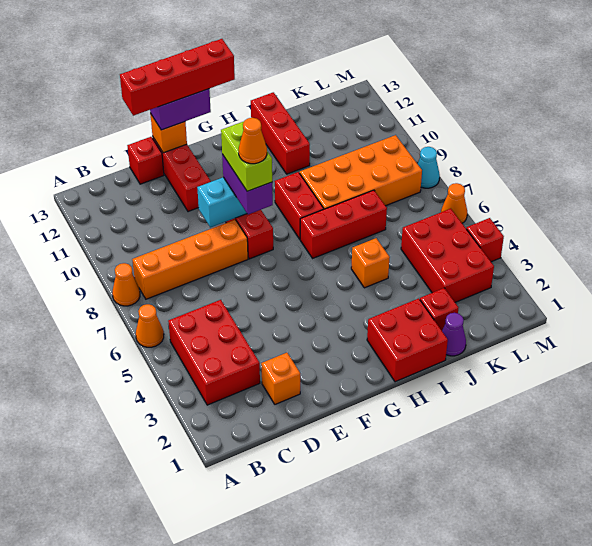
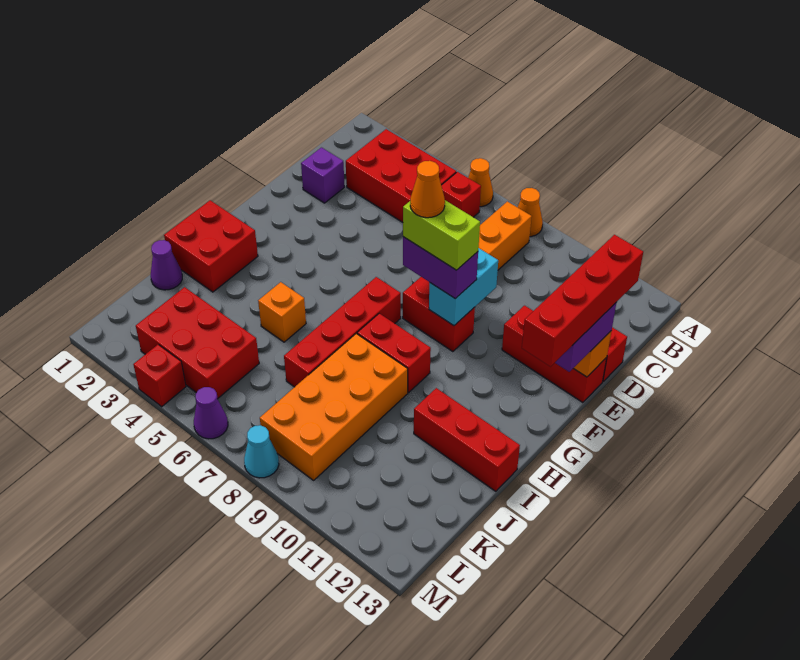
orange brick D2 level 1 -> purple brick D2 level 1
red brick H7:J7 level 1 -> red brick G7:J7 level 1
red brick J2 level 1 -> red brick B6 level 1
orange cone M6 level 1 -> purple cone M6 level 1

